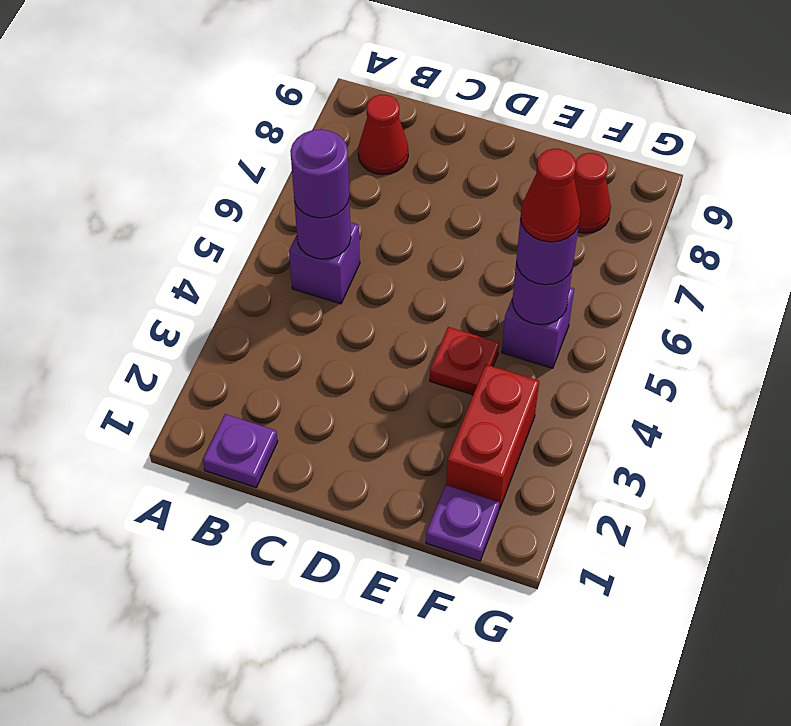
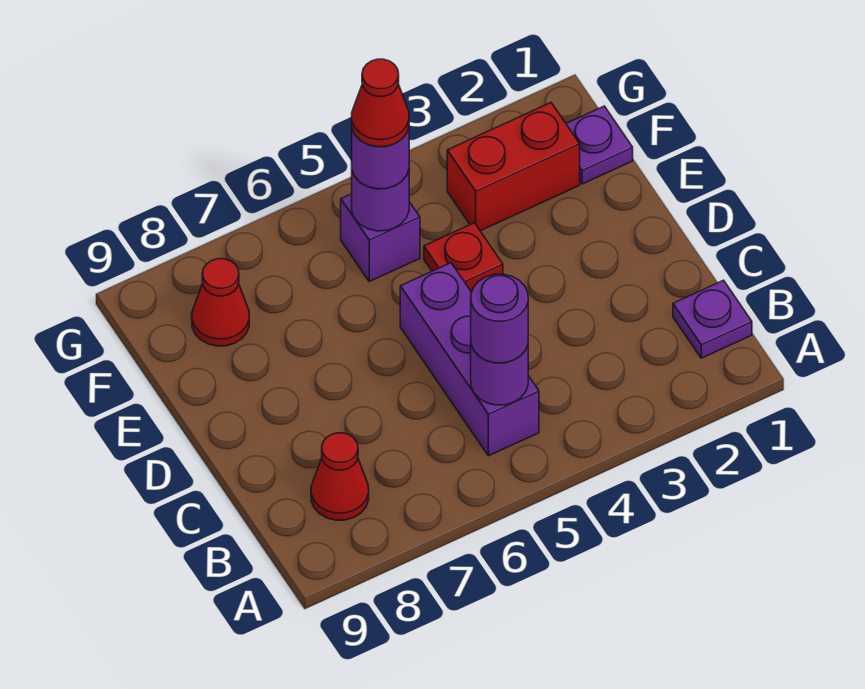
purple brick B5 level 1 -> purple brick B5:D5 level 1

